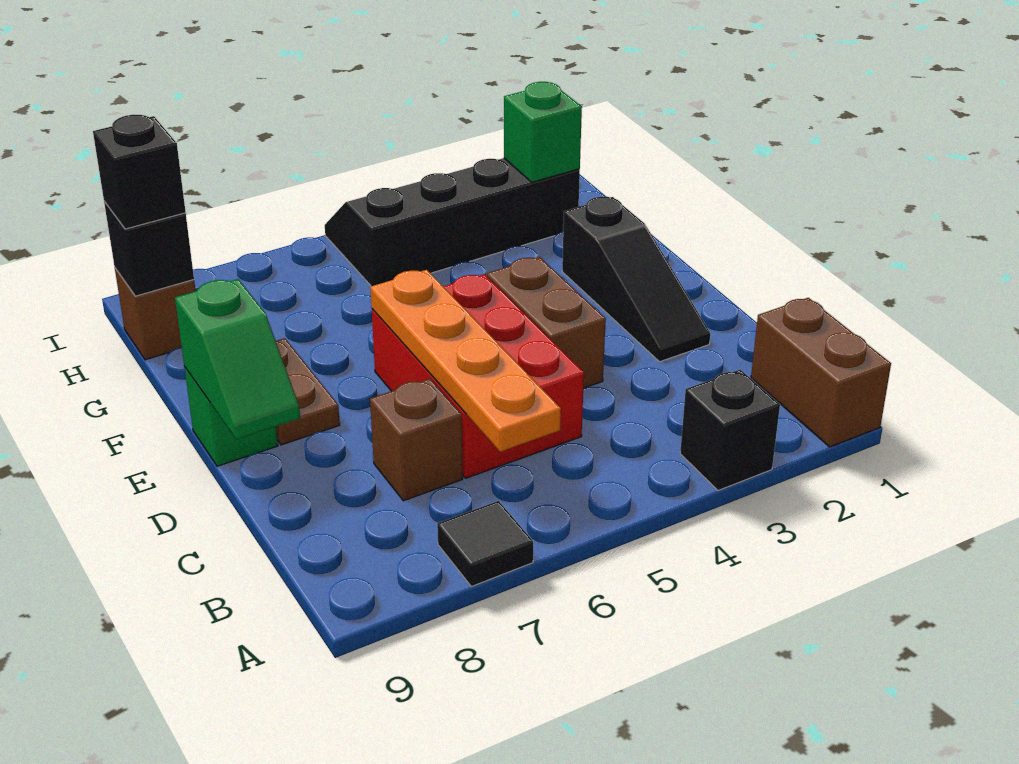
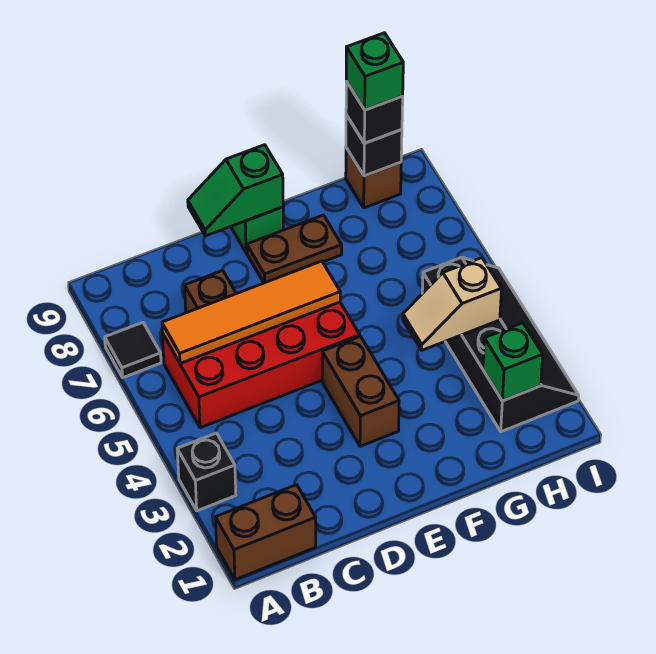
orange plate B6:E6 level 2 -> orange tile B6:E6 level 2
red brick C5:E6 level 1 -> red brick B5:E6 level 1
black slope D2:F2 level 1 top F -> none
brown brick D4:E4 level 1 -> brown brick E3:E4 level 1
none -> tan slope G4:H4 level 2 top H
none -> green brick H9 level 4

